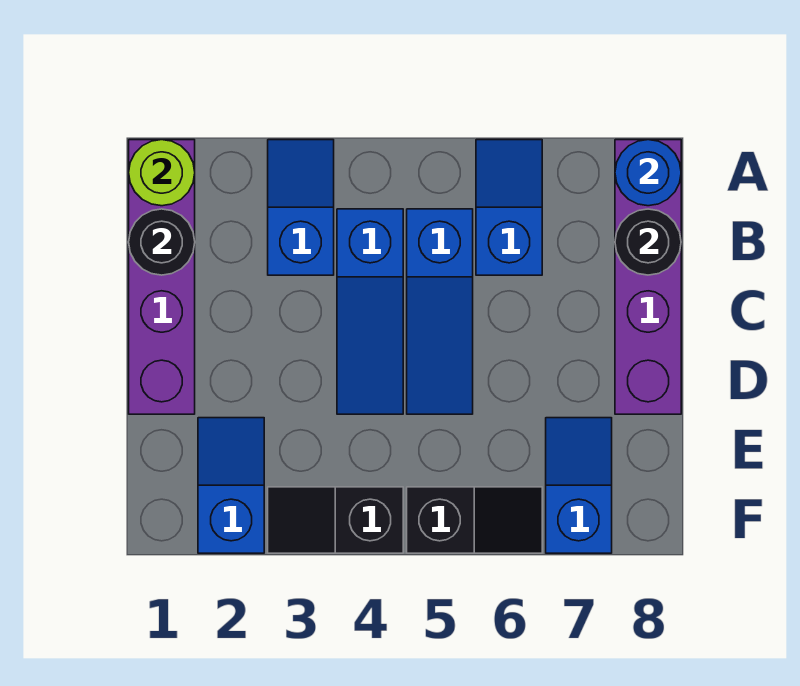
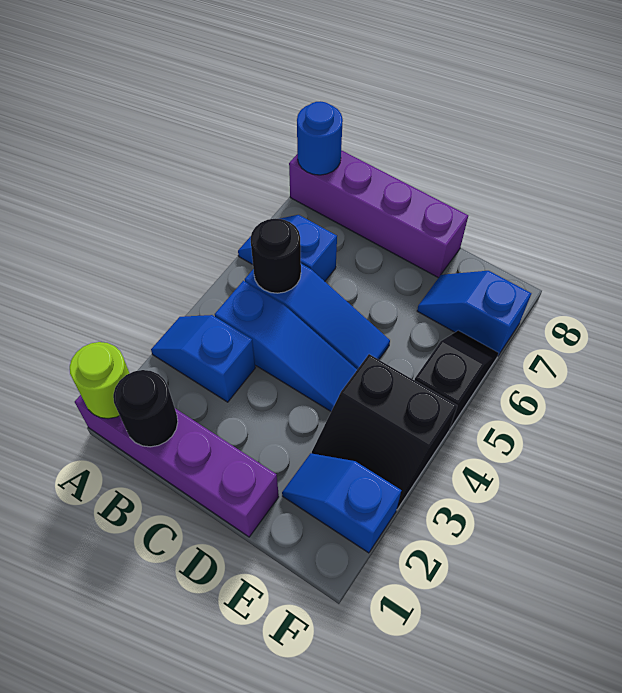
black round brick B8 level 2 -> black round brick B5 level 2
black slope F3:F4 level 1 top 4 -> black slope E3:F4 level 1 top 4

